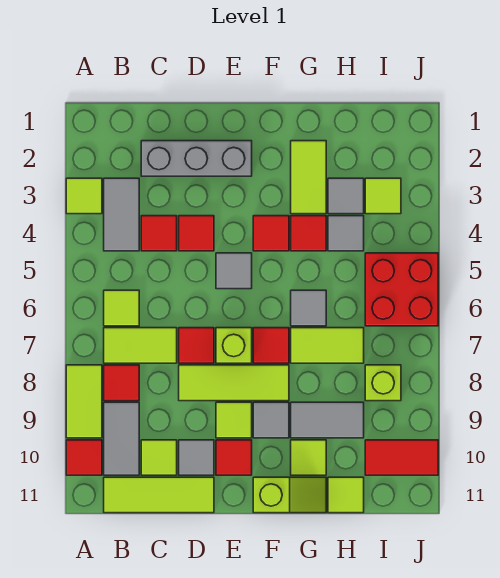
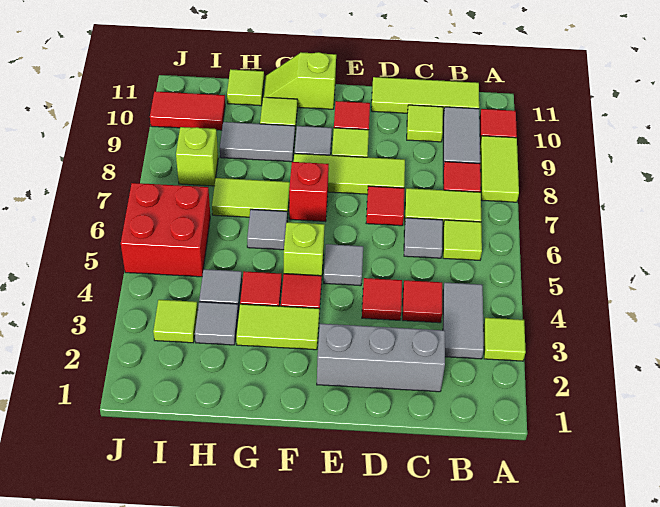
grey tile D10 level 1 -> grey tile C6 level 1
lime brick E7 level 1 -> lime brick F5 level 1
red tile F7 level 1 -> red brick F7 level 1
lime tile G2:G3 level 1 -> lime tile F3:G3 level 1

